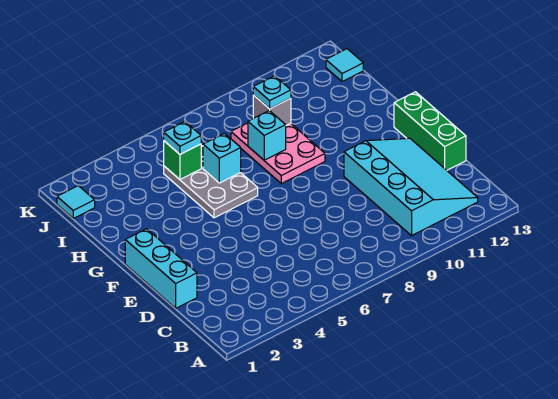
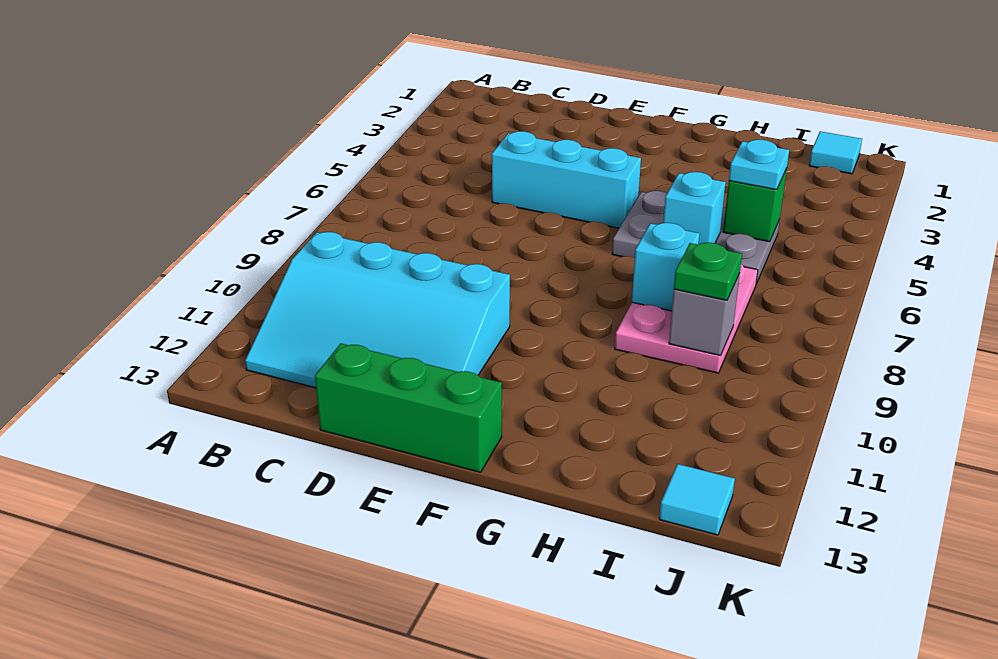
cyan brick D1:F1 level 1 -> cyan brick D5:F5 level 1
pink plate G8:I9 level 1 -> pink plate H7:I9 level 1
cyan plate I9 level 3 -> green plate I9 level 3

